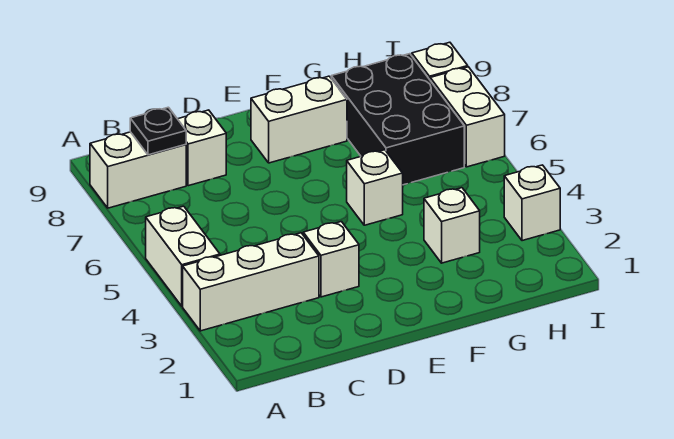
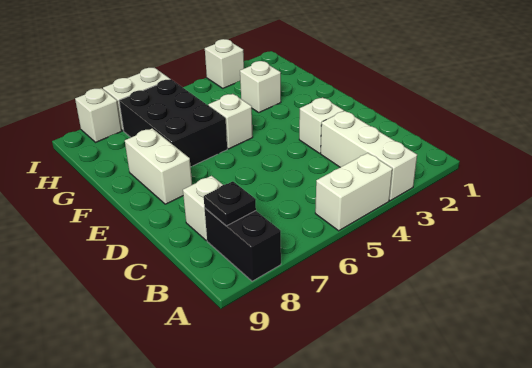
white brick A8:B8 level 1 -> black brick A8:B8 level 1
black brick G6:H8 level 1 -> black brick F6:H7 level 1

